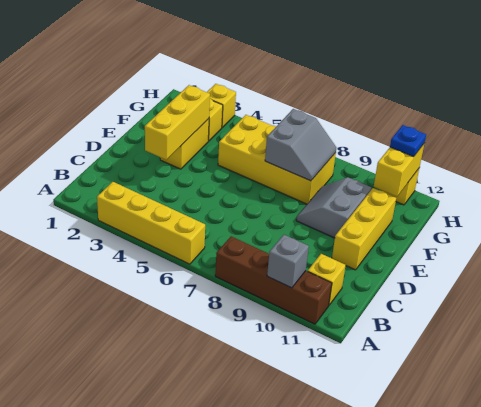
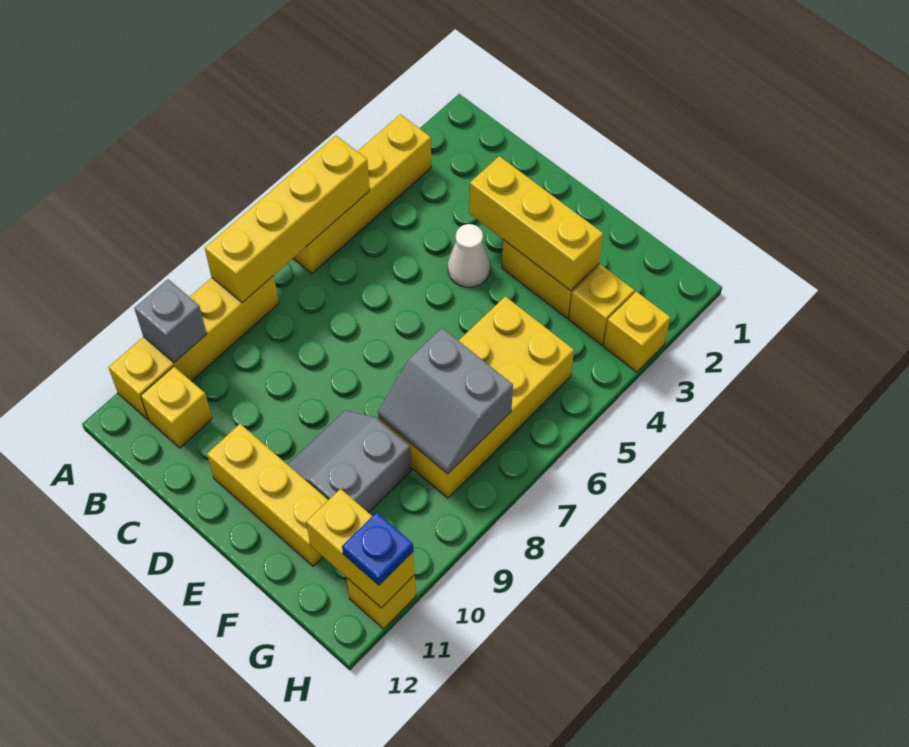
none -> yellow brick A5:A8 level 2
brown brick A8:A11 level 1 -> yellow brick A8:A11 level 1
none -> white cone D4 level 1
grey slope E9:F10 level 1 top 10 -> grey slope E9:F10 level 1 top F

